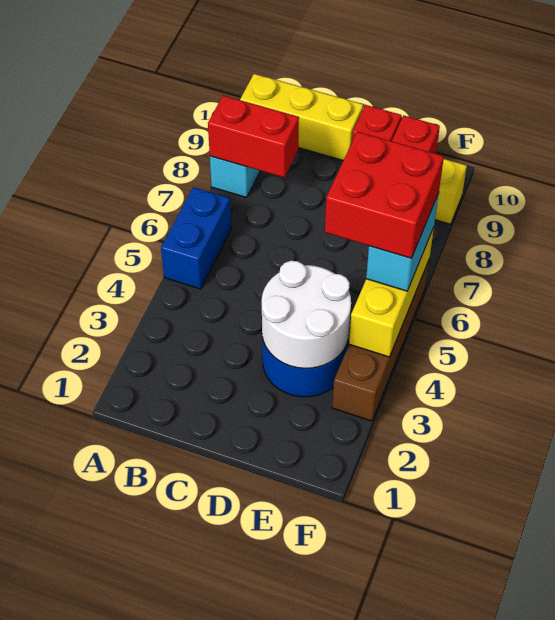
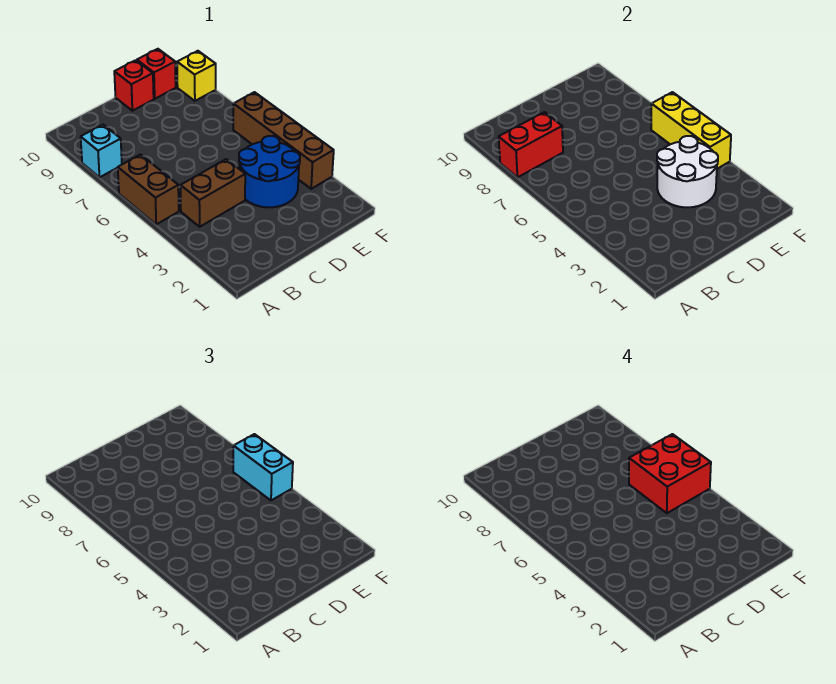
blue brick A5:A6 level 1 -> brown brick A5:A6 level 1
yellow brick A10:C10 level 1 -> none
none -> brown brick B4:C4 level 1

